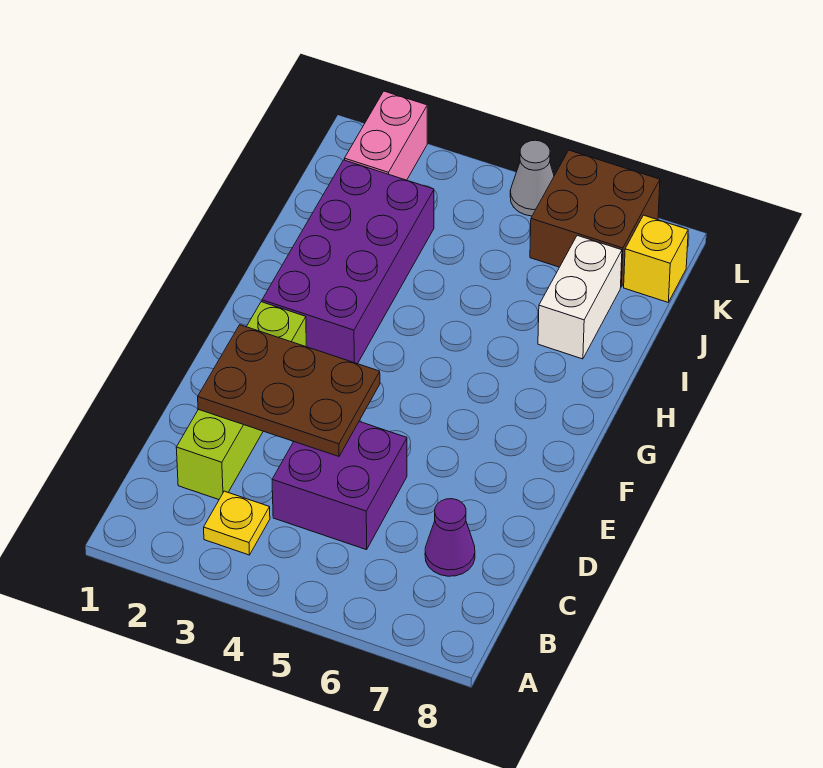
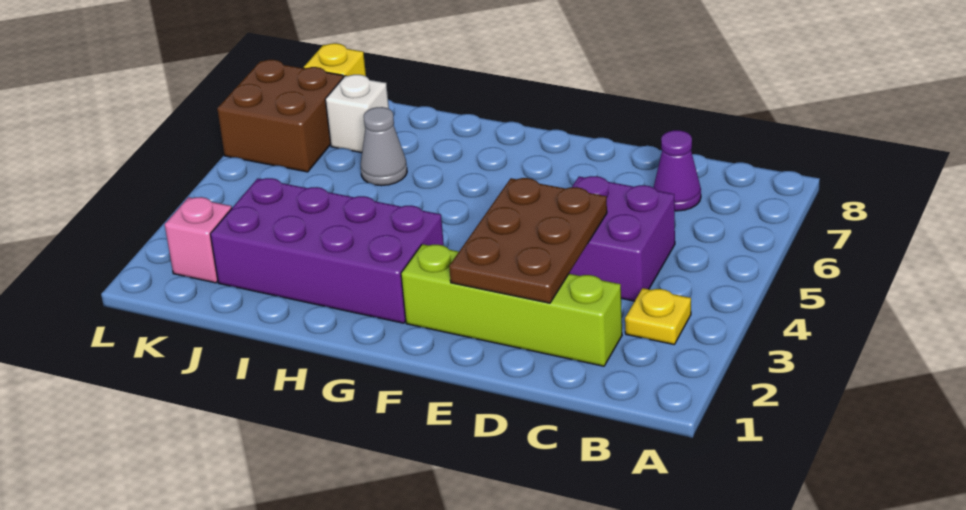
white brick I7:J7 level 1 -> white brick J7 level 1
pink brick K2:L2 level 1 -> pink brick K2 level 1
grey cone L5 level 1 -> grey cone I6 level 1

